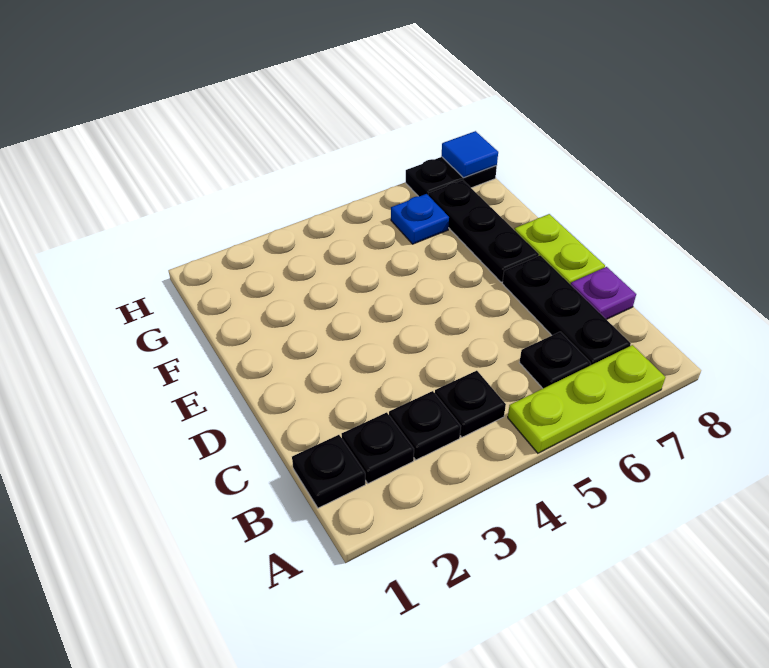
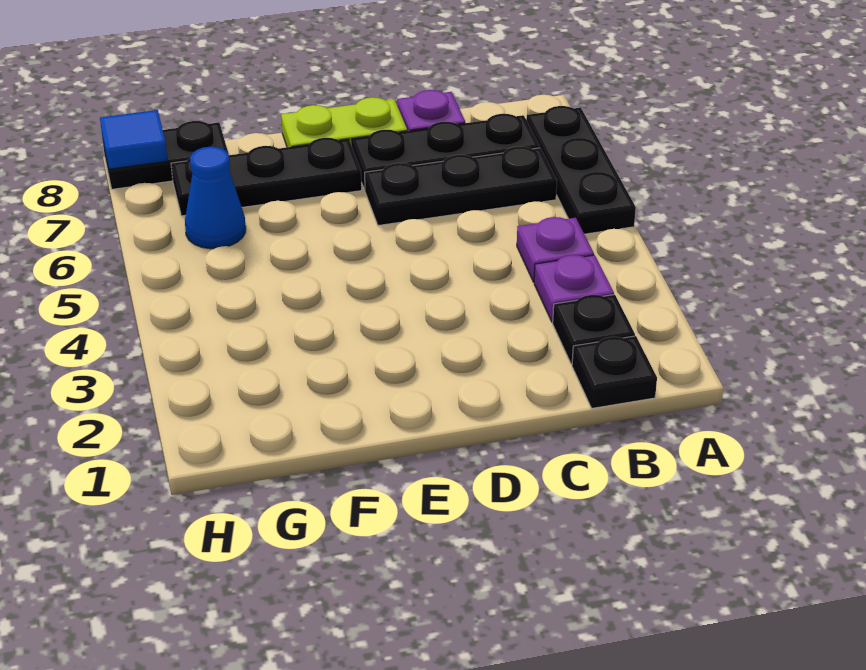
lime plate A5:A7 level 1 -> black plate A5:A7 level 1
black plate B3 level 1 -> purple plate B3 level 1
black plate B4 level 1 -> purple plate B4 level 1
black plate B6 level 1 -> black plate B6:D6 level 1
blue plate G6 level 1 -> blue cone G6 level 1
black plate H7:H8 level 1 -> black plate G8:H8 level 1

